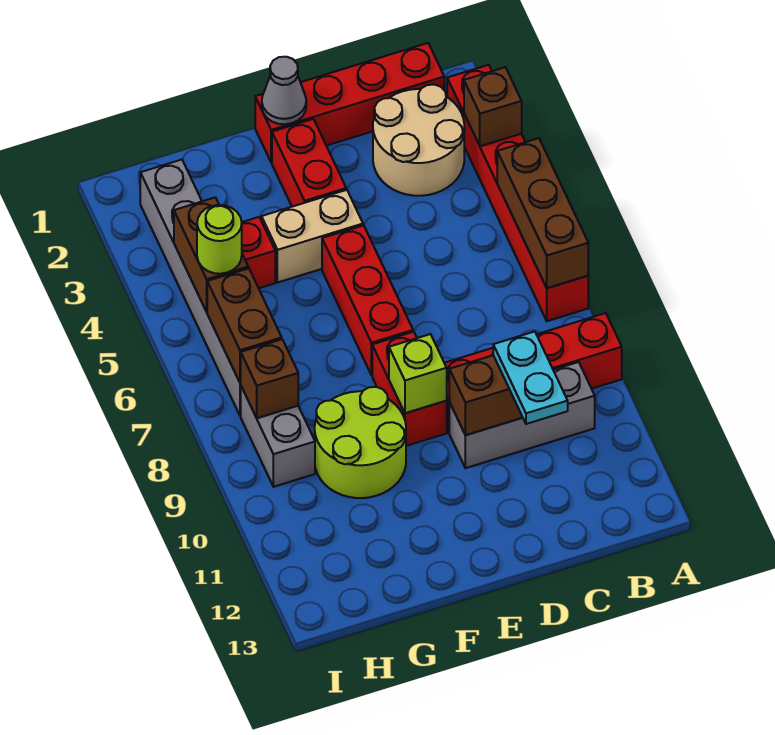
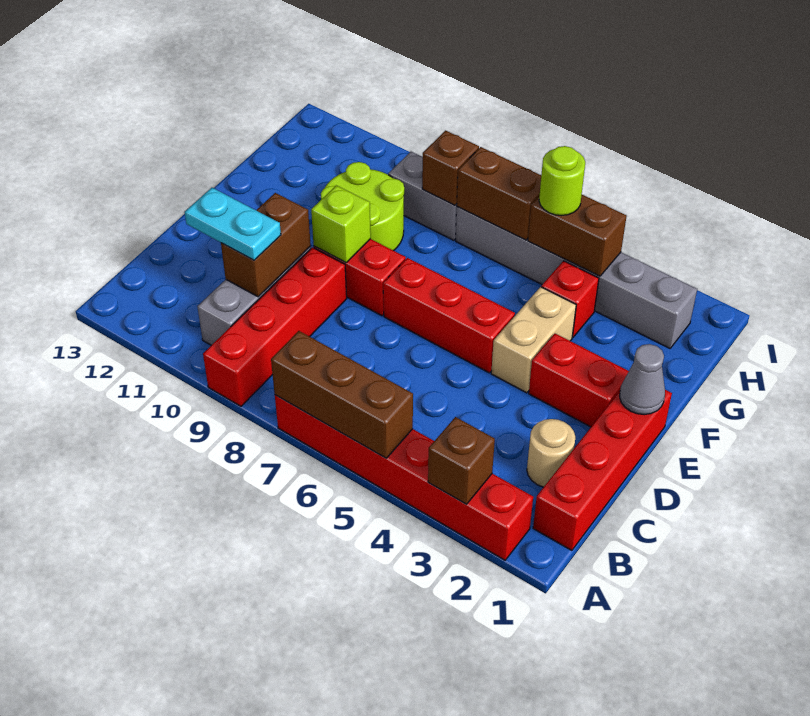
tan round brick B2:C3 level 1 -> tan round brick C2 level 1

